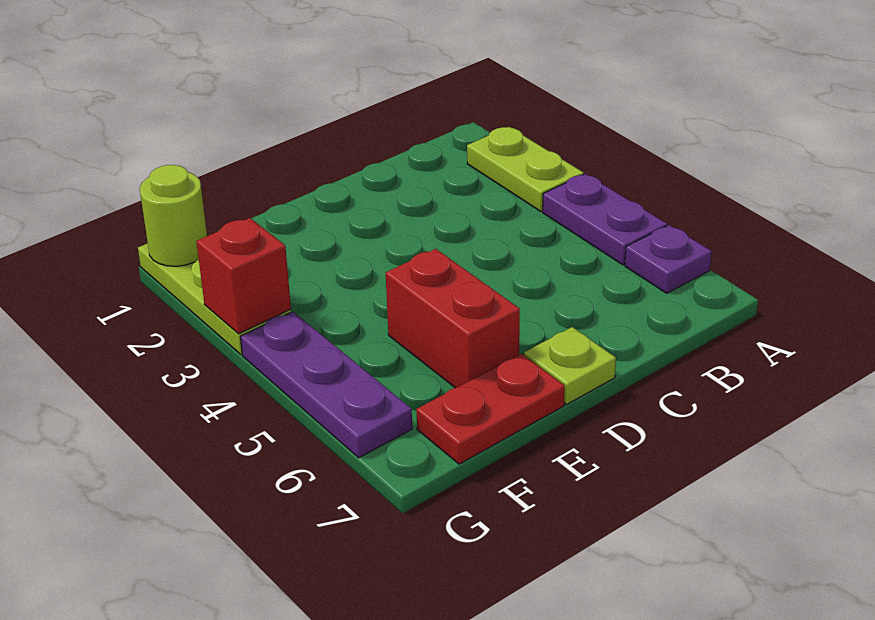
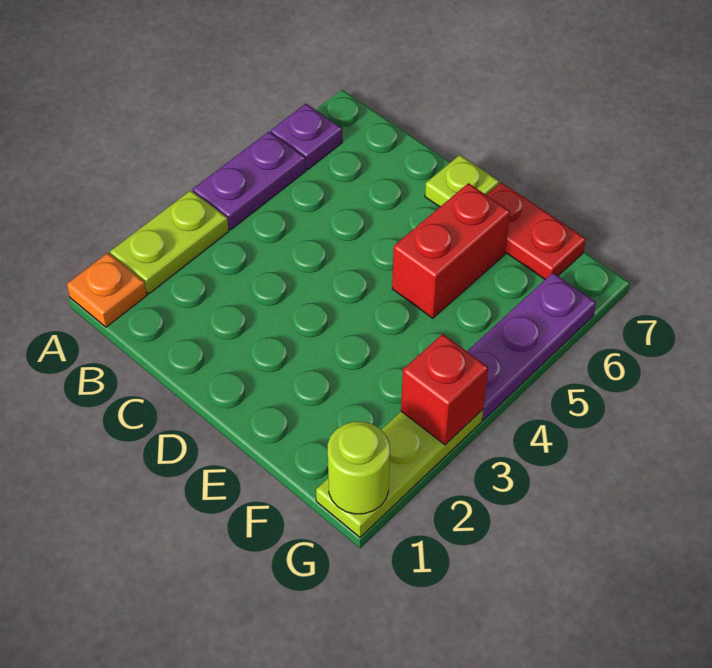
none -> orange plate A1 level 1

